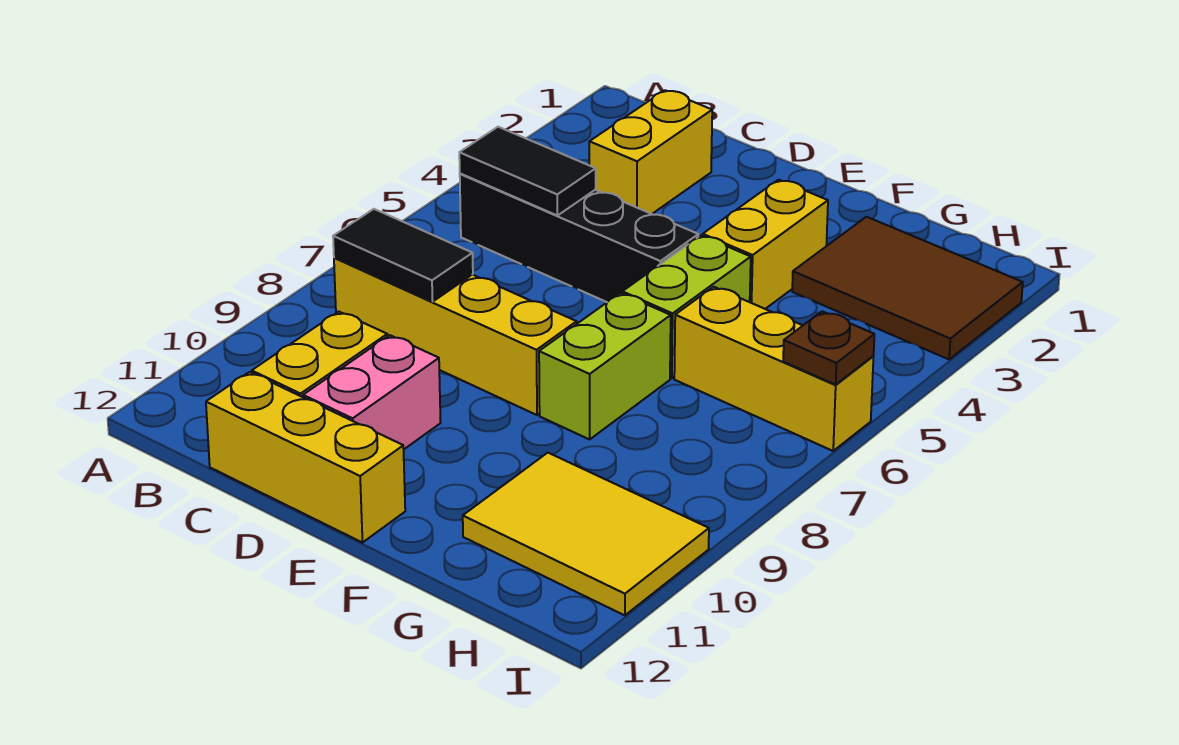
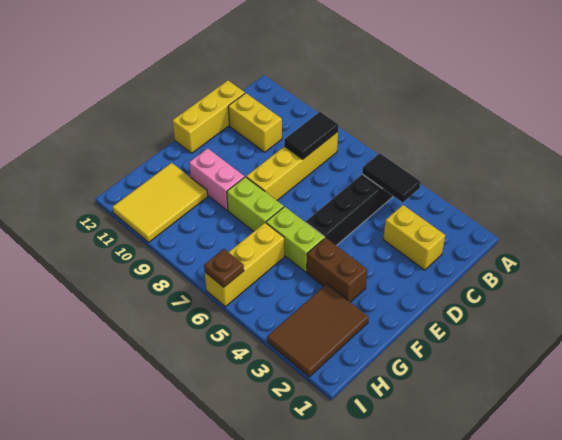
black tile B5:C5 level 2 -> black tile B4:B5 level 2
pink brick D10:D11 level 1 -> pink brick F9:F10 level 1
yellow brick F3:F4 level 1 -> brown brick F3:F4 level 1

